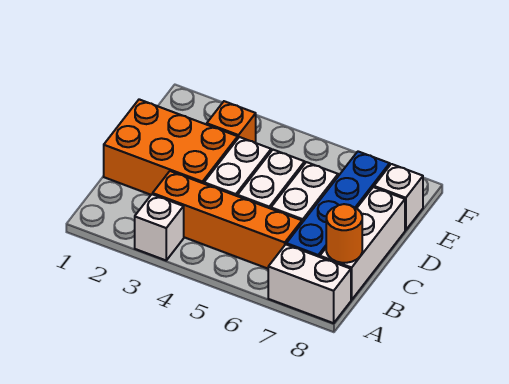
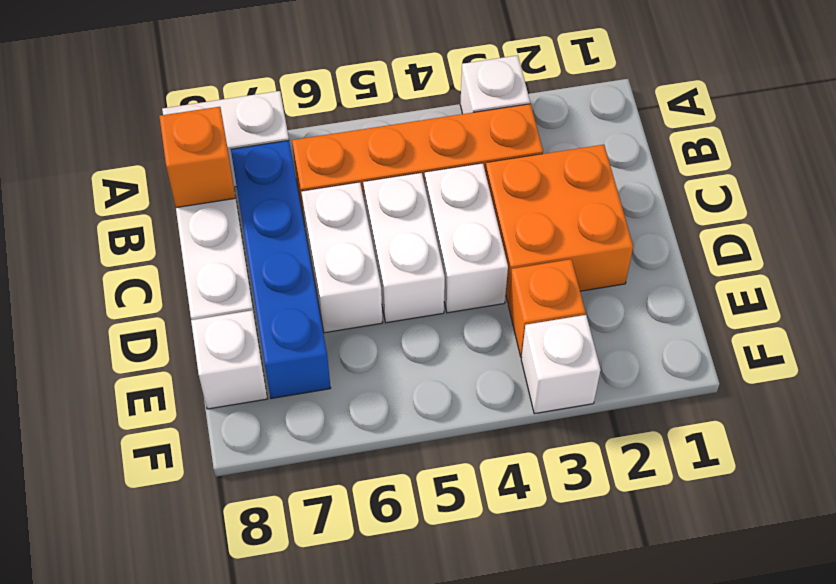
orange round brick B8 level 2 -> orange brick B8 level 2
orange brick C1:D3 level 1 -> orange brick C2:D3 level 1
none -> white brick F3 level 1

